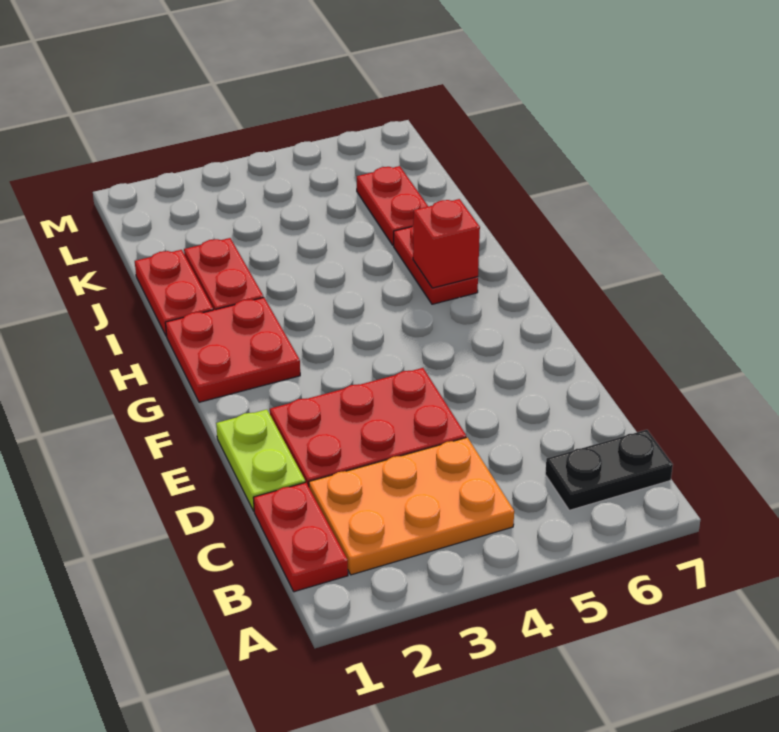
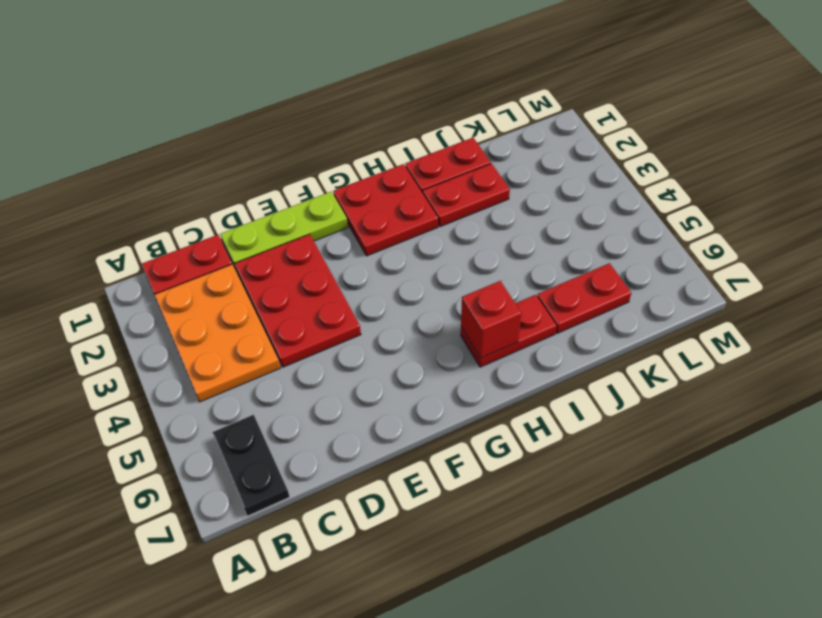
lime plate D1:E1 level 1 -> lime plate D1:F1 level 1

